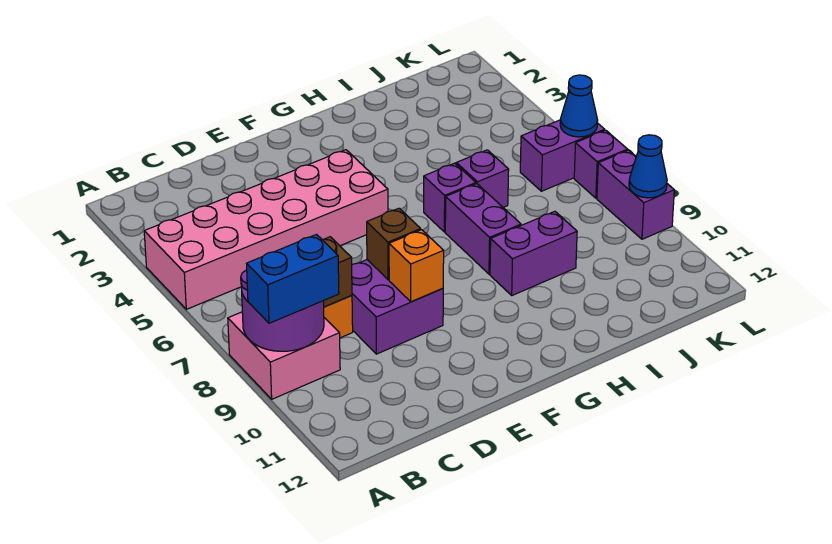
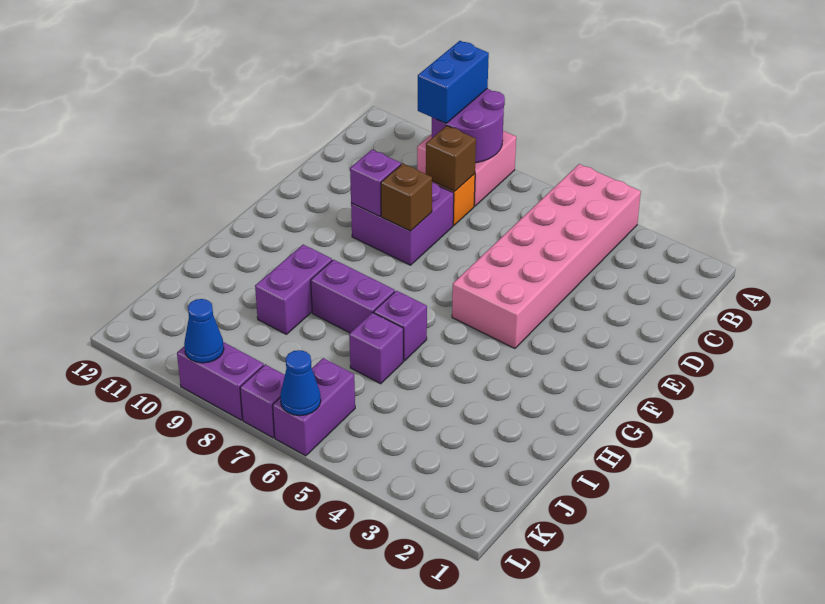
orange brick E9 level 2 -> purple brick E9 level 2

